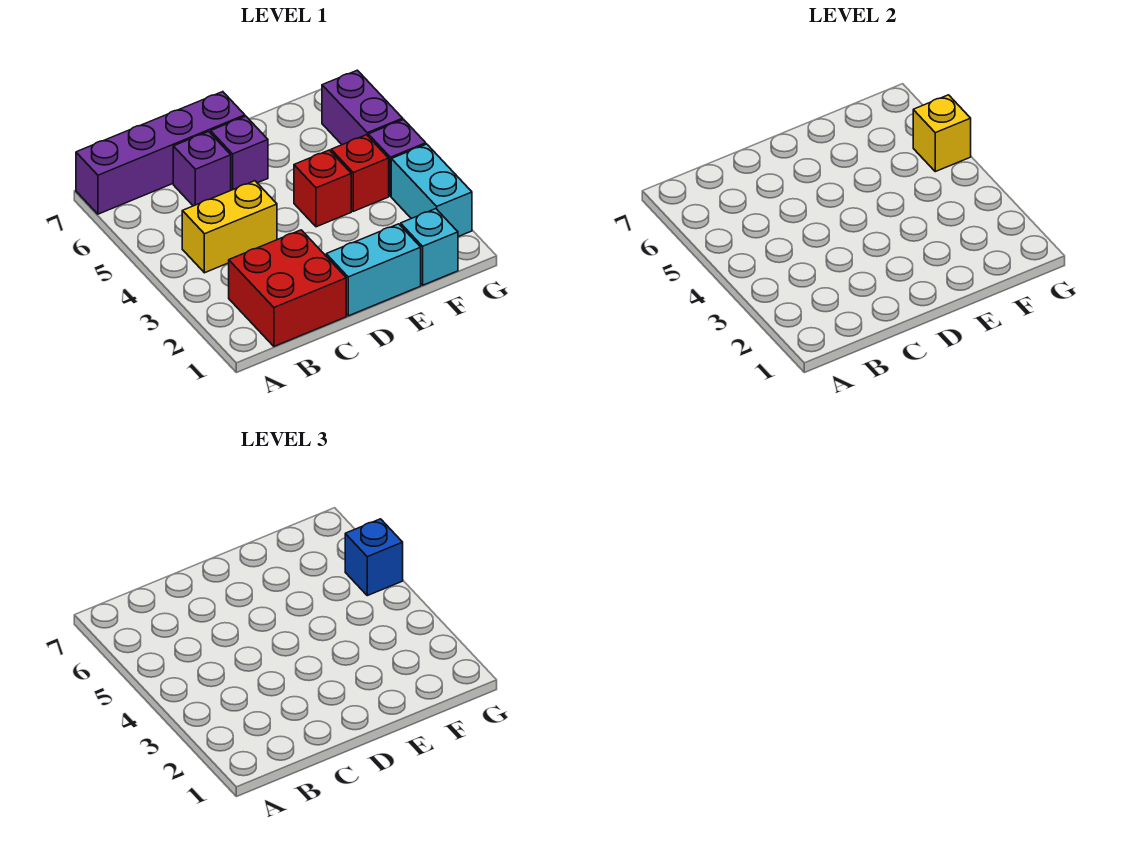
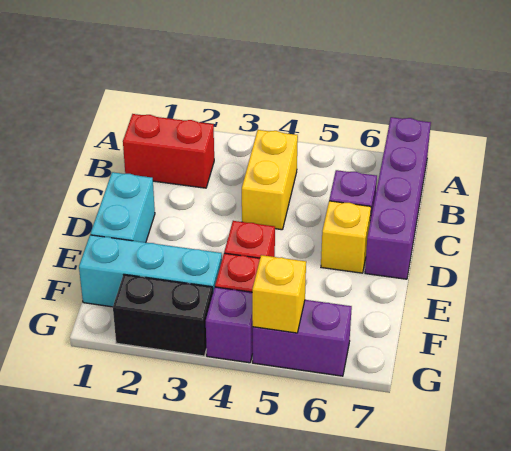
red brick B1:C2 level 1 -> red brick B1:B2 level 1
purple brick D6 level 1 -> yellow brick D6 level 1
cyan brick F1 level 1 -> cyan brick F1:F3 level 1
cyan brick G2:G3 level 1 -> black brick G2:G3 level 1
blue brick G5 level 3 -> none

